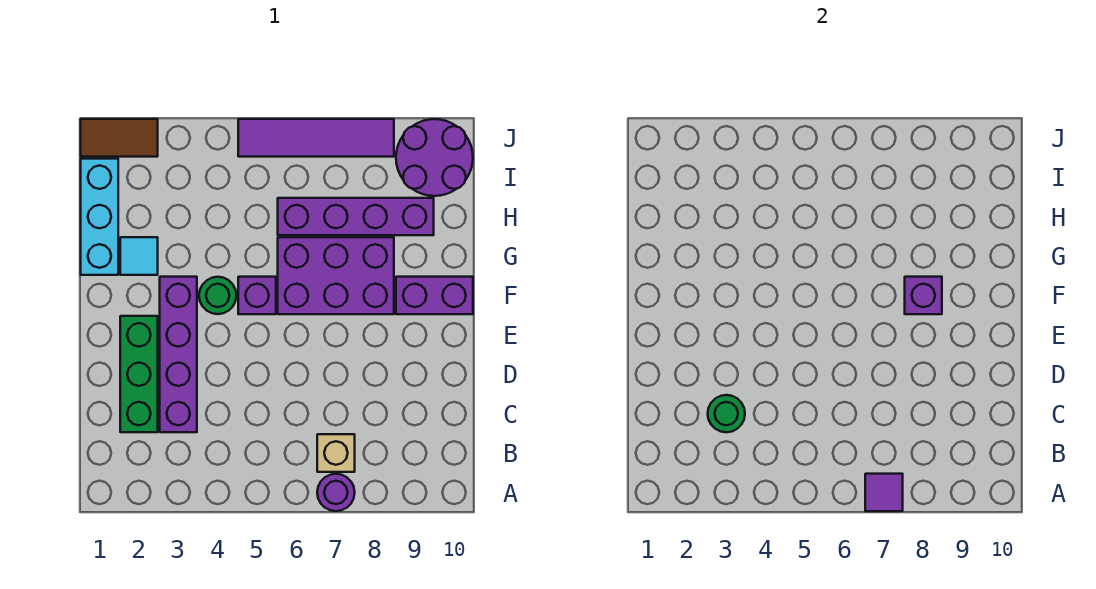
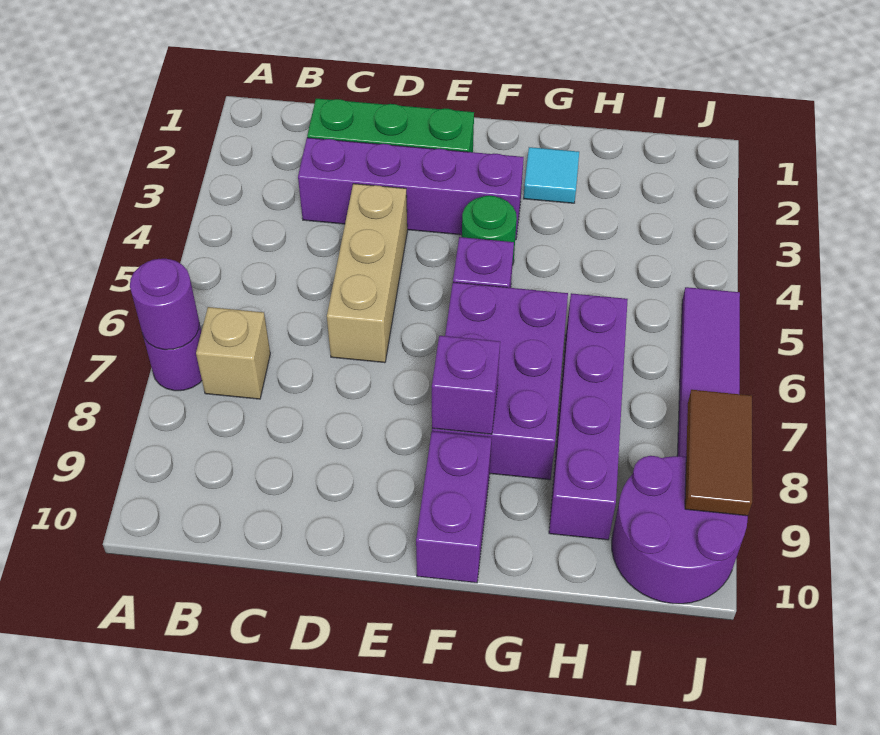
purple tile A7 level 2 -> purple round brick A7 level 2
green round brick C3 level 2 -> none
none -> tan brick D4:D6 level 1
cyan brick G1:I1 level 1 -> none
brown tile J1:J2 level 1 -> brown tile J8:J9 level 2

